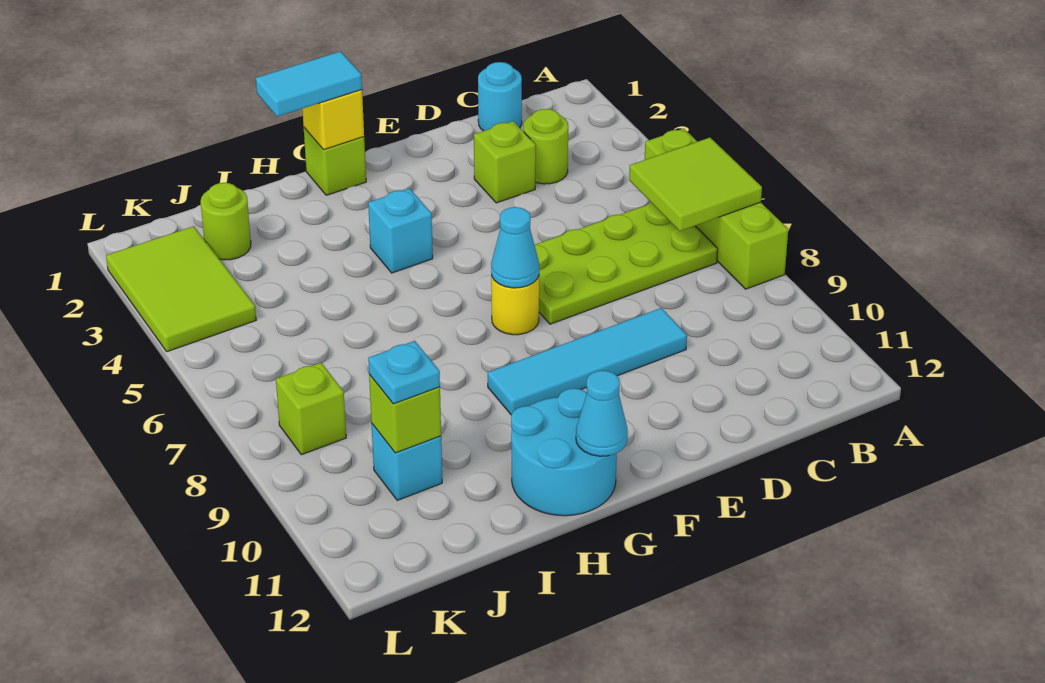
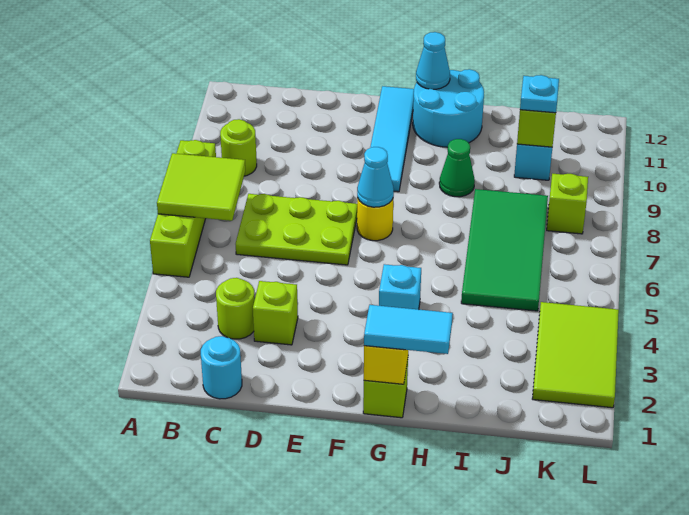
lime plate B6:E7 level 1 -> lime plate C6:E7 level 1
cyan tile D9:G9 level 1 -> cyan tile F9:F12 level 1
none -> green cone H9 level 1
none -> green tile I5:J8 level 1
lime round brick J2 level 1 -> lime round brick B9 level 1

